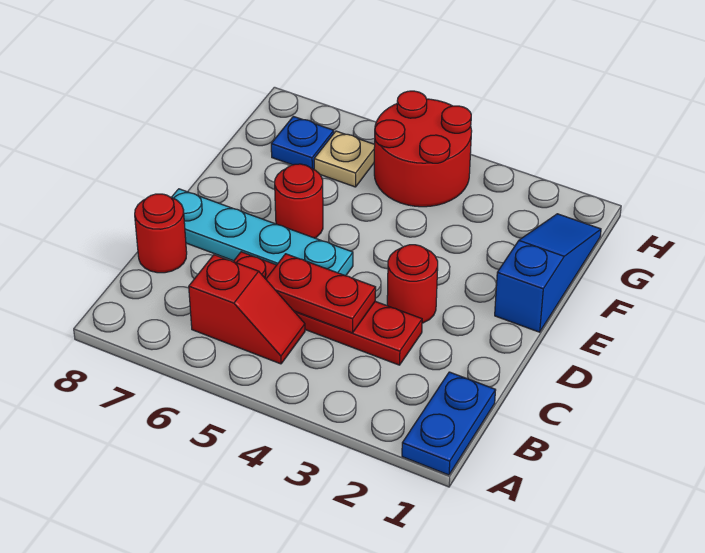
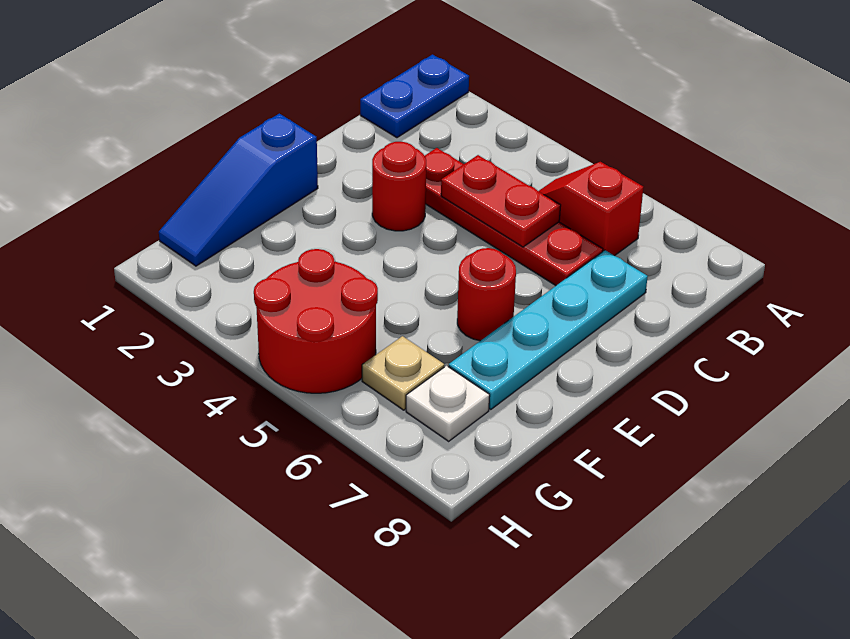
red round brick C8 level 1 -> none
cyan plate D5:D8 level 1 -> cyan plate C7:F7 level 1
blue plate G7 level 1 -> white plate G7 level 1

